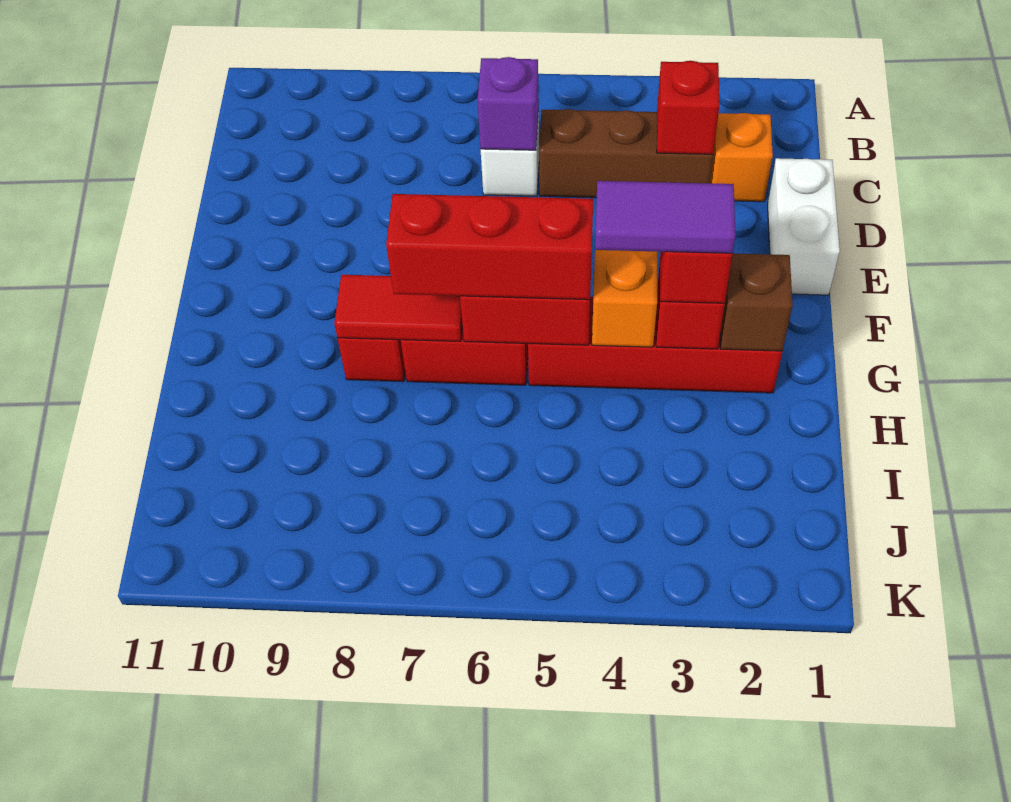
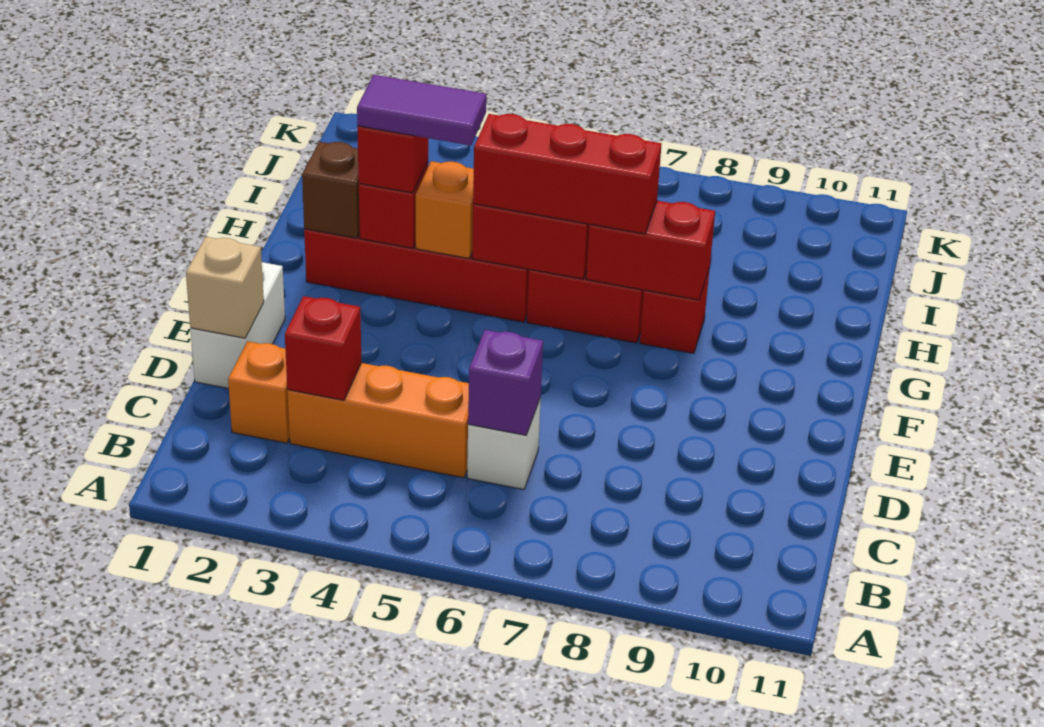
brown brick C3:C5 level 1 -> orange brick C3:C5 level 1
none -> tan brick D1 level 2
red tile G7:G8 level 2 -> red brick G7:G8 level 2

